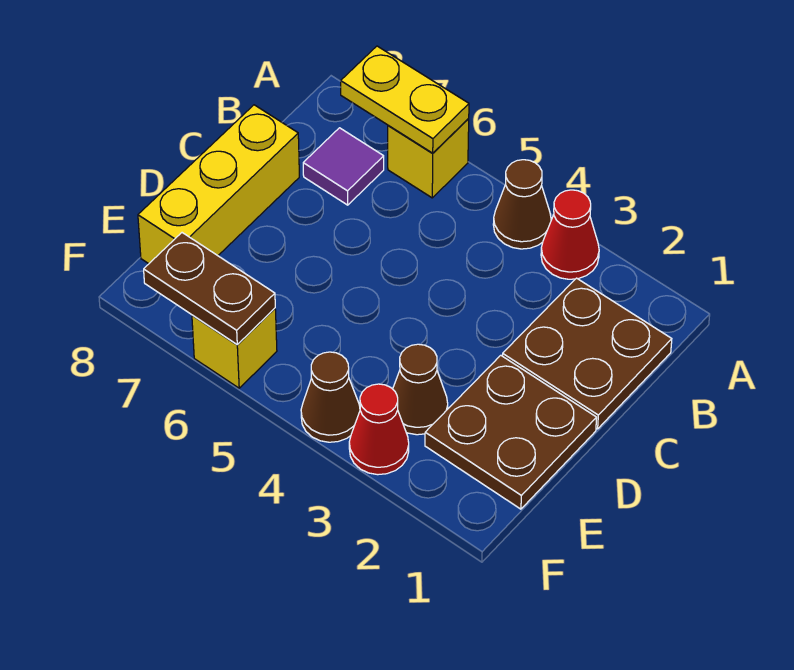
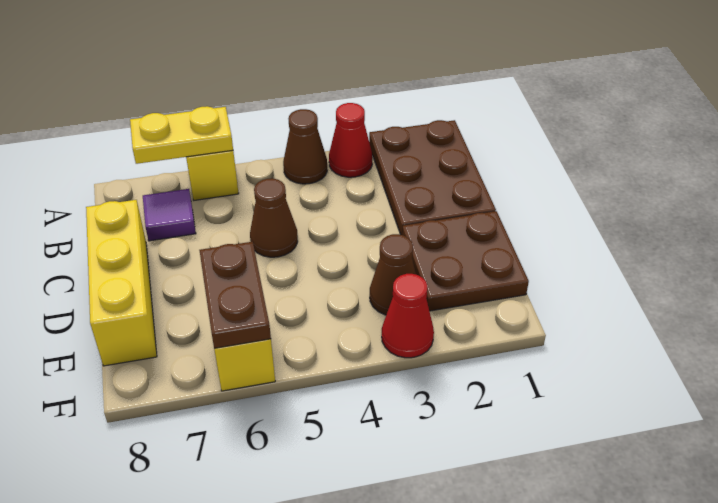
brown plate B1:C2 level 1 -> brown plate A1:C2 level 1
brown cone F4 level 1 -> brown cone C5 level 1
brown plate F6:F7 level 2 -> brown plate E6:F6 level 2

